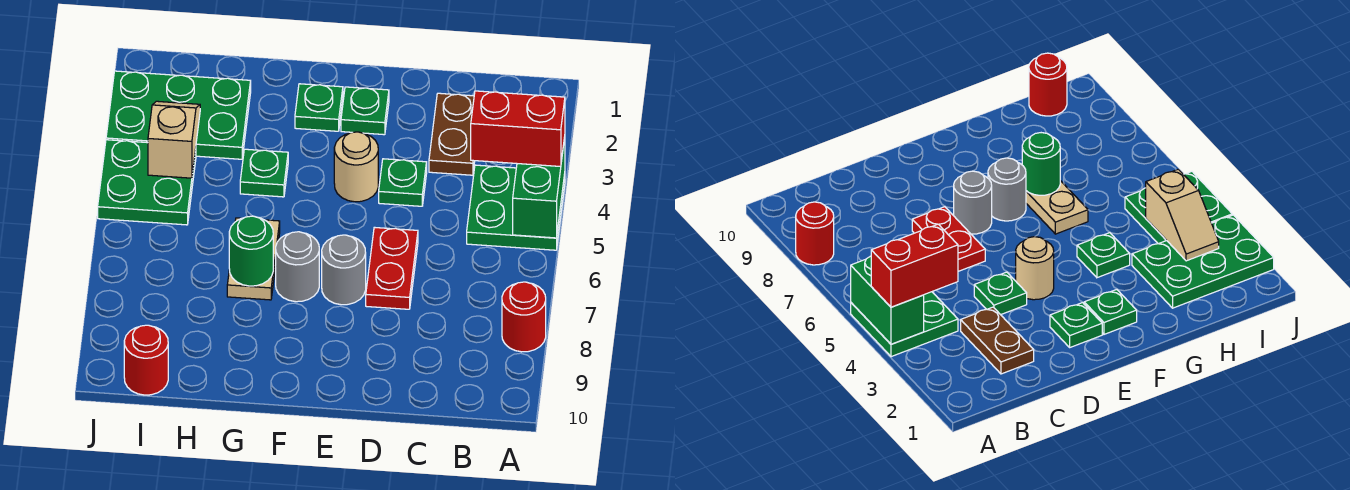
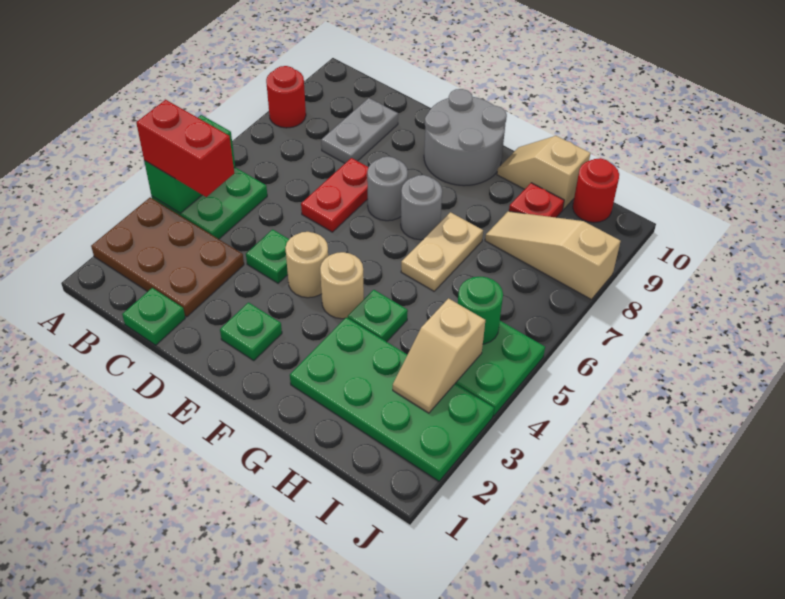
brown plate C2:C3 level 1 -> brown plate A2:C3 level 1
none -> grey plate C8:C9 level 1
none -> grey round brick E9:F10 level 1
green plate F2 level 1 -> green plate C1 level 1
none -> tan round brick F4 level 1
green round brick G7 level 2 -> green round brick I5 level 2
none -> tan slope G10:H10 level 1 top H
green plate H2:J3 level 1 -> green plate G2:J3 level 1
none -> tan slope H8:J8 level 1 top J
none -> red plate H9 level 1

